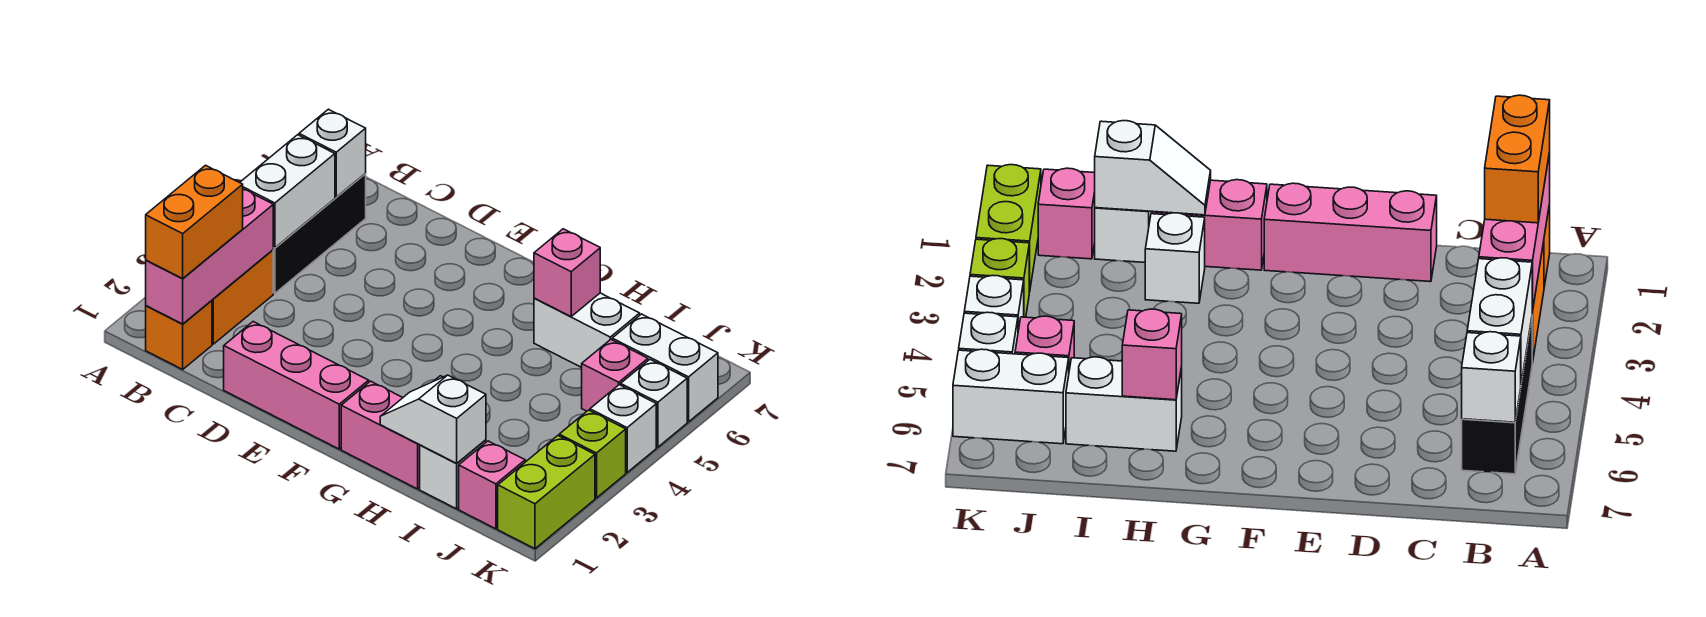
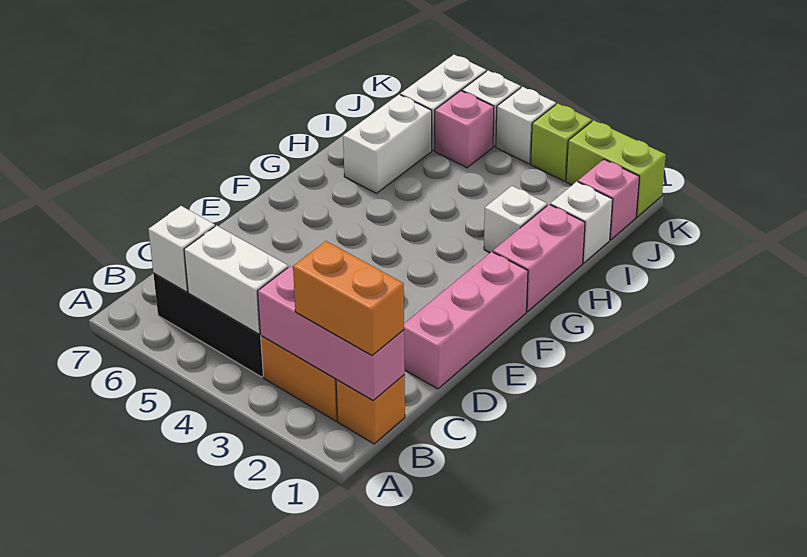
white slope H1:I1 level 2 top I -> none
pink brick H6 level 2 -> none

